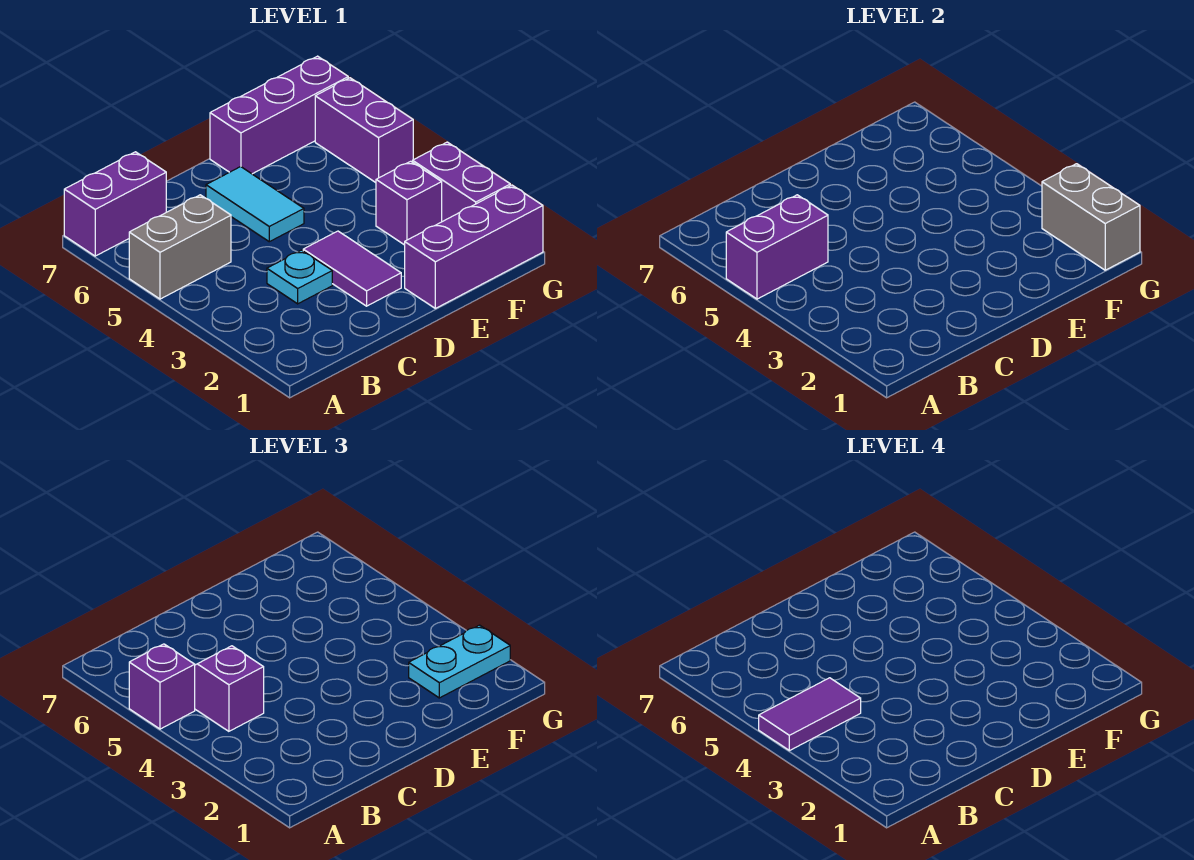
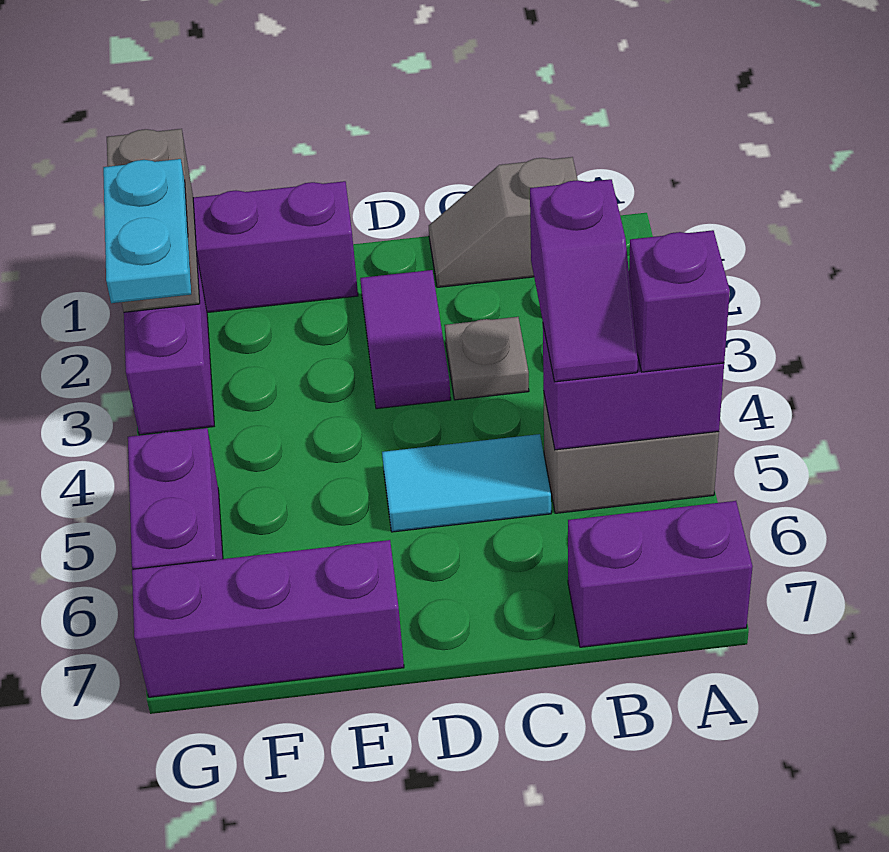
purple tile A4:B4 level 4 -> none
none -> grey slope B1:C1 level 1 top B
cyan plate C3 level 1 -> grey plate C3 level 1
cyan tile D5:D6 level 1 -> cyan tile C5:D5 level 1
cyan plate F2:G2 level 3 -> cyan plate G2:G3 level 3
purple brick F3 level 1 -> none

